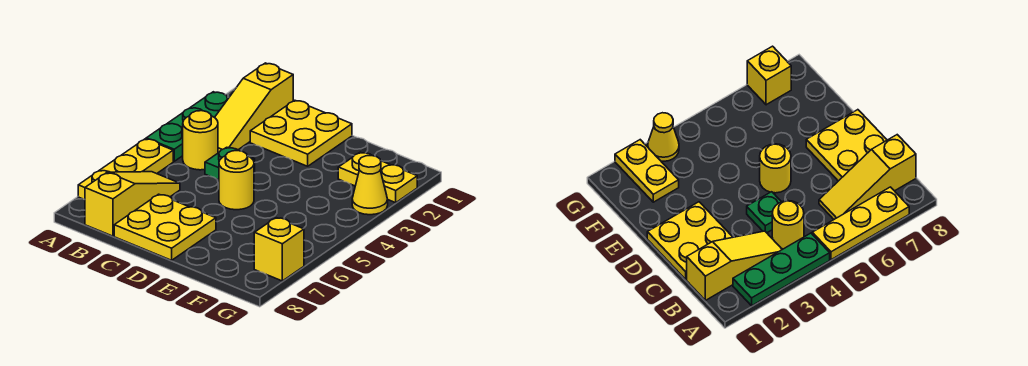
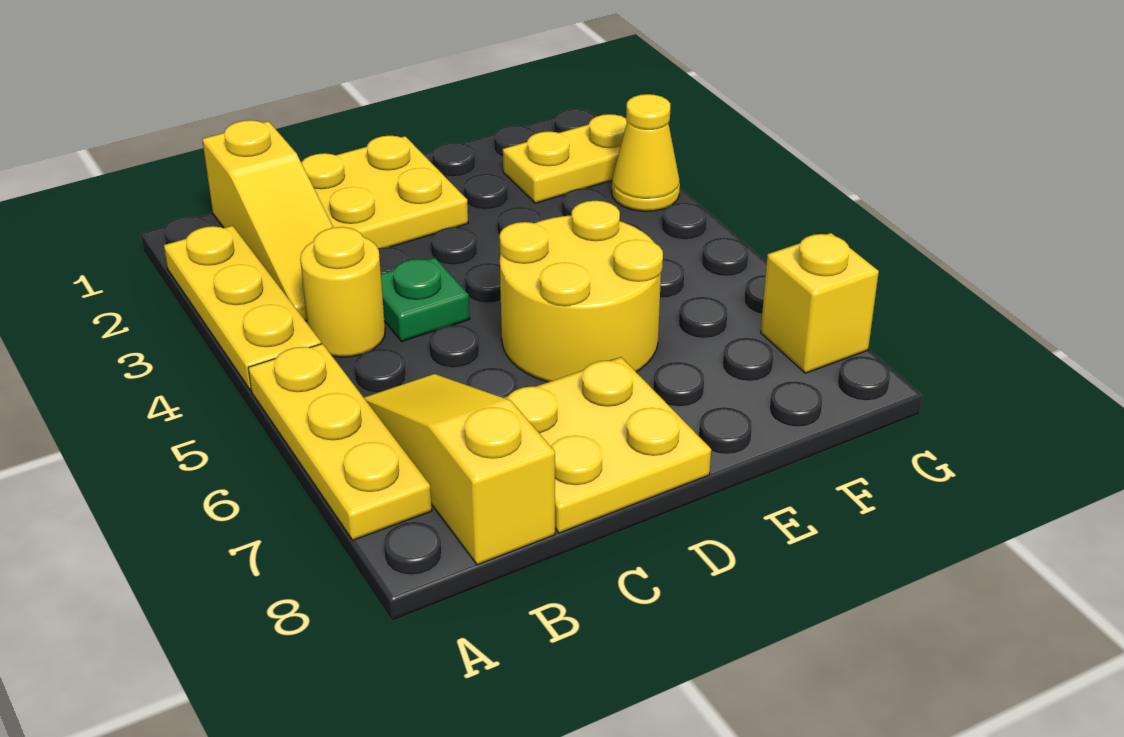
green plate A2:A4 level 1 -> yellow plate A2:A4 level 1
yellow round brick D5 level 1 -> yellow round brick D5:E6 level 1

